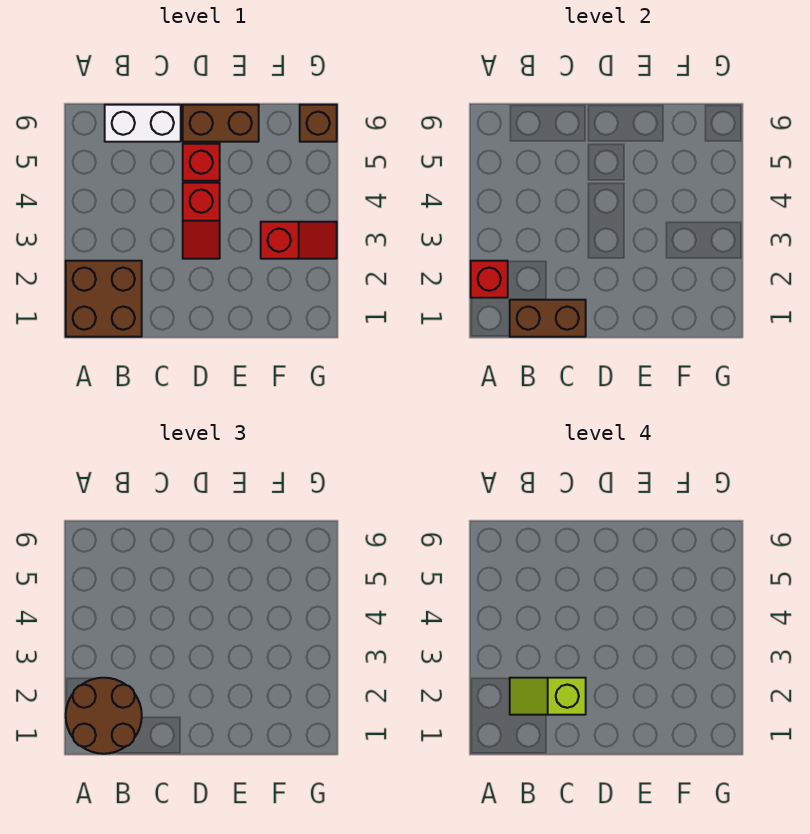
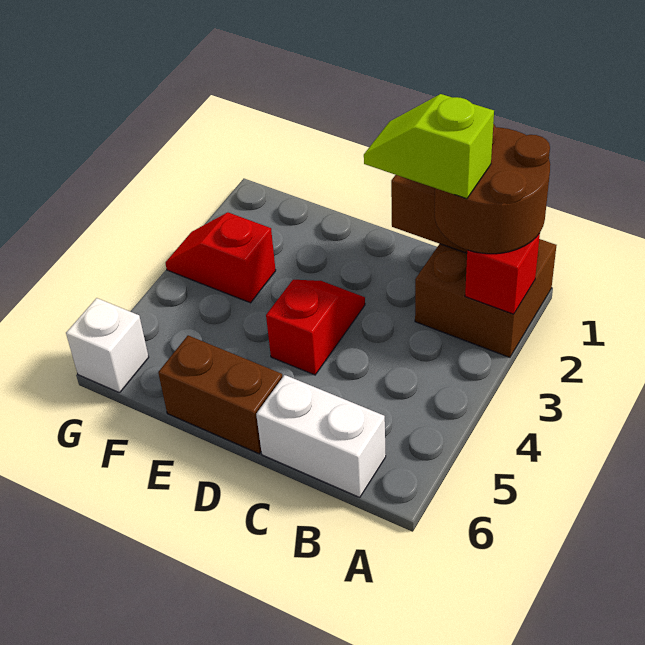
lime slope B2:C2 level 4 top C -> lime slope B2:C2 level 4 top B
red brick D5 level 1 -> none
brown brick G6 level 1 -> white brick G6 level 1

